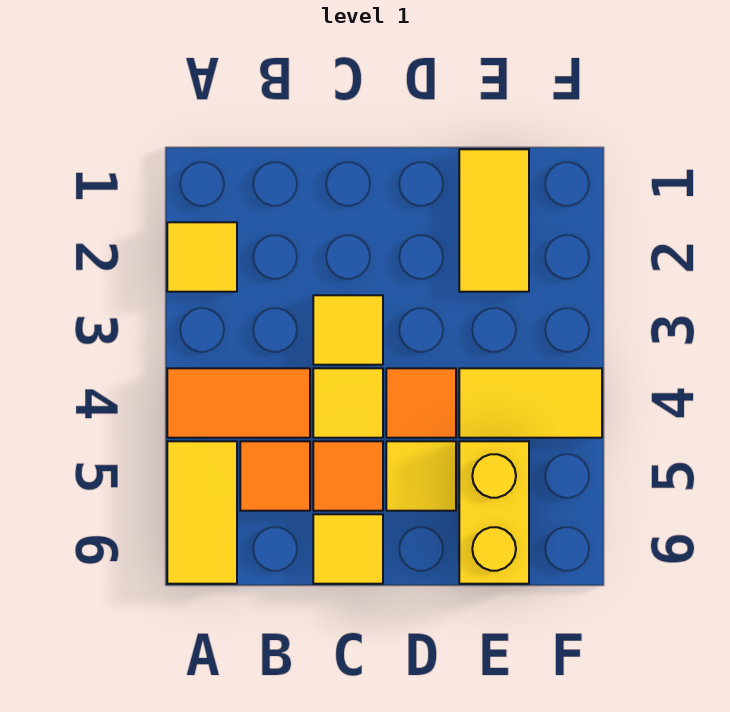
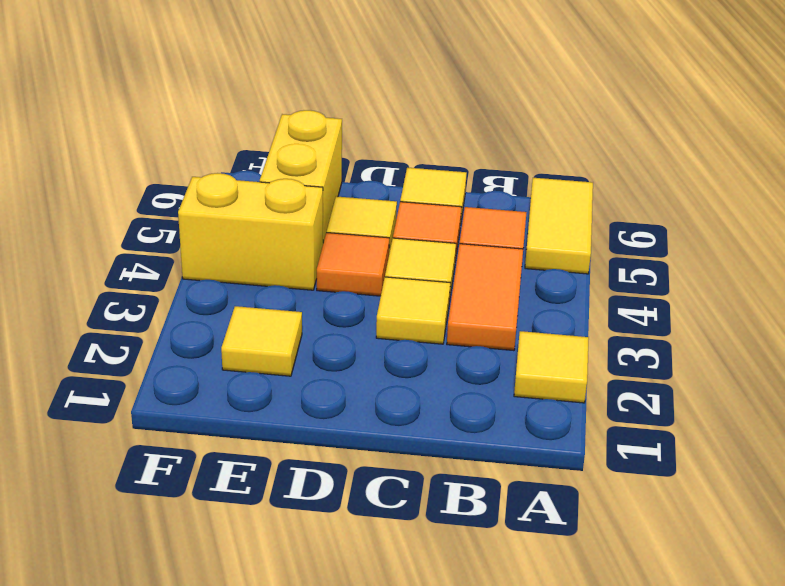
orange tile A4:B4 level 1 -> orange tile B3:B4 level 1
yellow tile E1:E2 level 1 -> yellow tile E2 level 1
yellow tile E4:F4 level 1 -> yellow brick E4:F4 level 1

